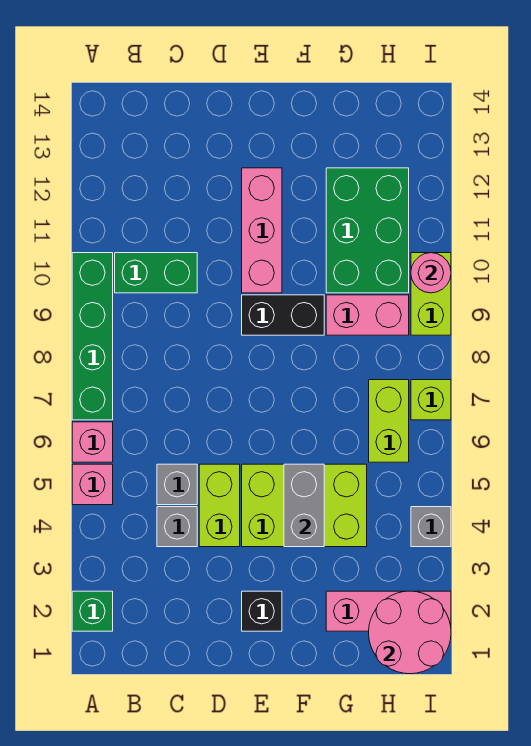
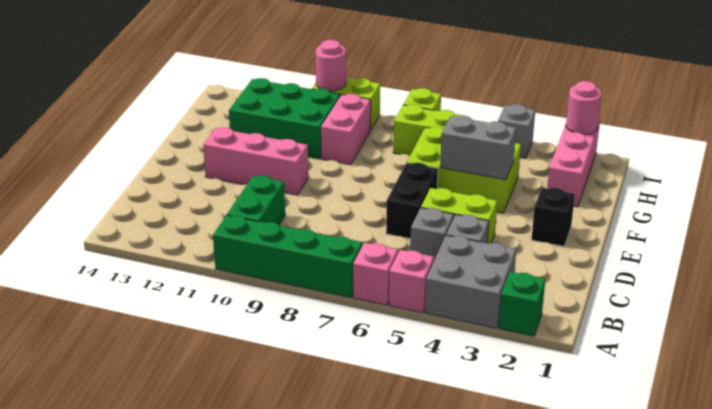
none -> grey brick A3:B4 level 1
lime brick E4:G5 level 1 -> lime brick F4:G6 level 1
black brick E9:F9 level 1 -> black brick D6:E6 level 1
pink round brick H1:I2 level 2 -> pink round brick I2 level 2

